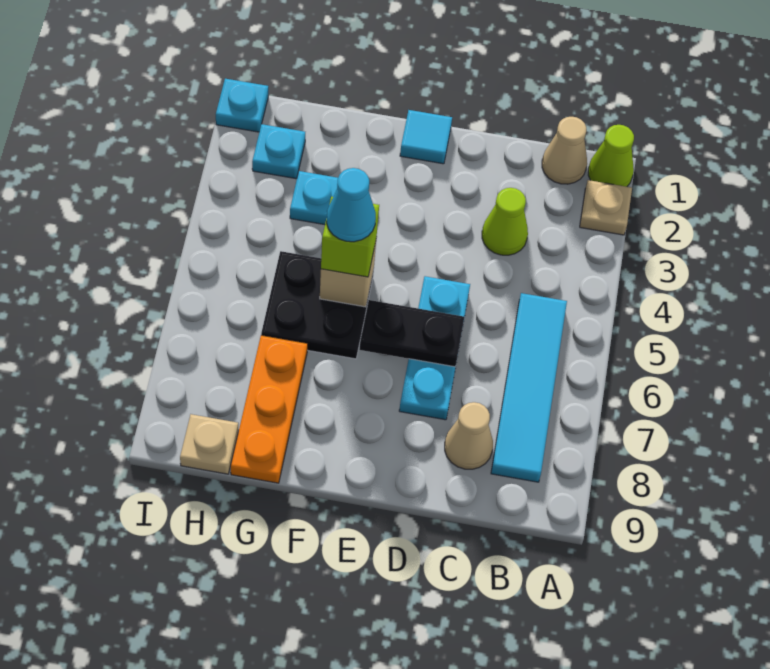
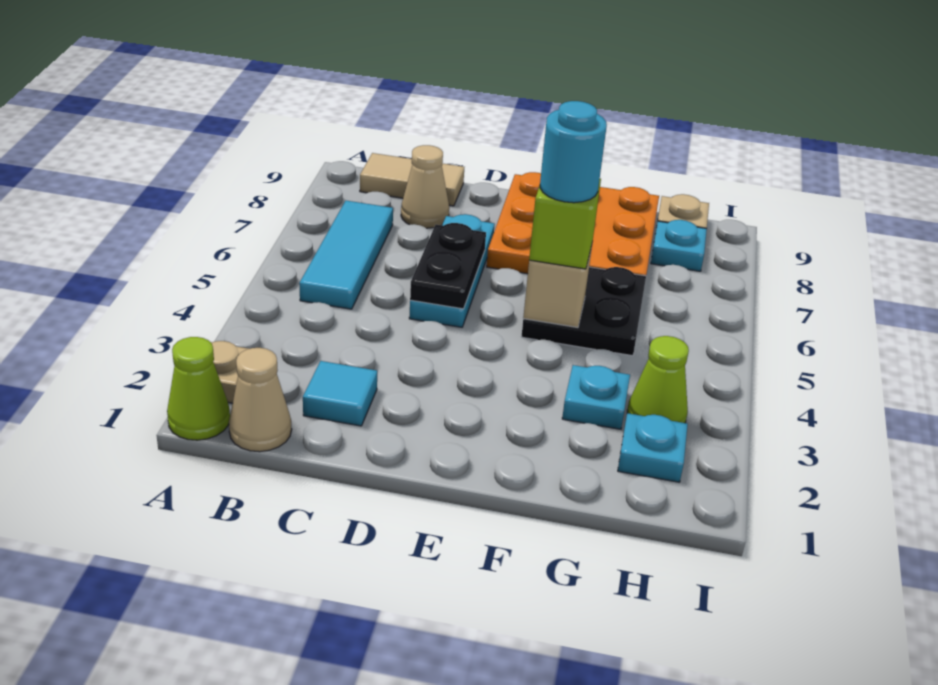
cyan tile B5:B8 level 1 -> cyan tile B5:B7 level 1
none -> tan tile B9:C9 level 1
lime cone C3 level 1 -> lime cone H3 level 1
black plate D6:E6 level 2 -> black plate D5:D6 level 2
cyan tile E1 level 1 -> cyan tile C2 level 1
cyan cone F5 level 4 -> cyan round brick F5 level 4
orange plate G7:G9 level 1 -> orange plate E7:G9 level 1
cyan plate I1 level 1 -> cyan plate H8 level 1

